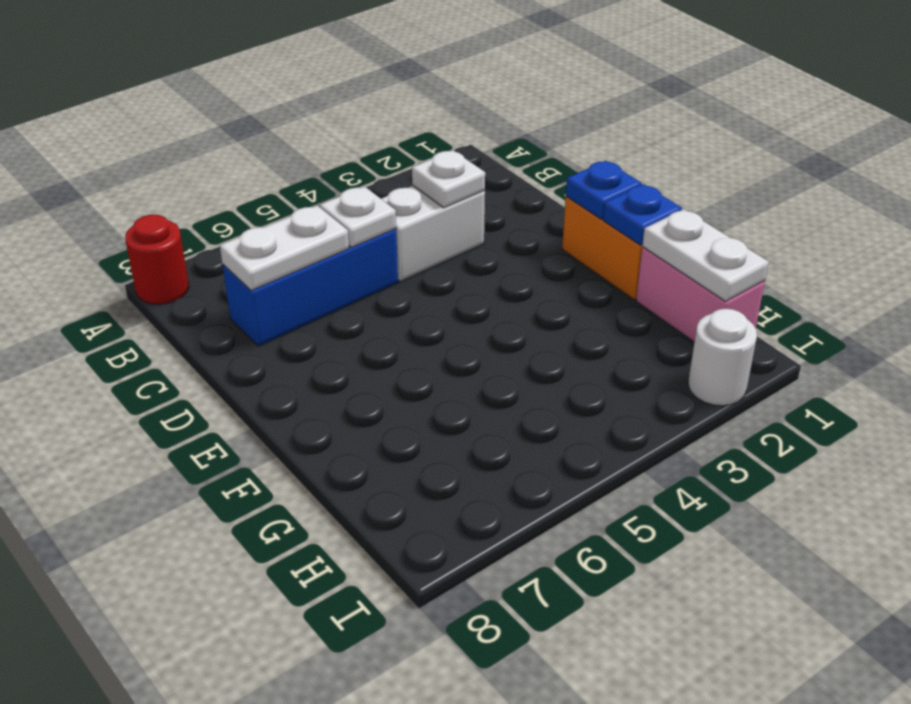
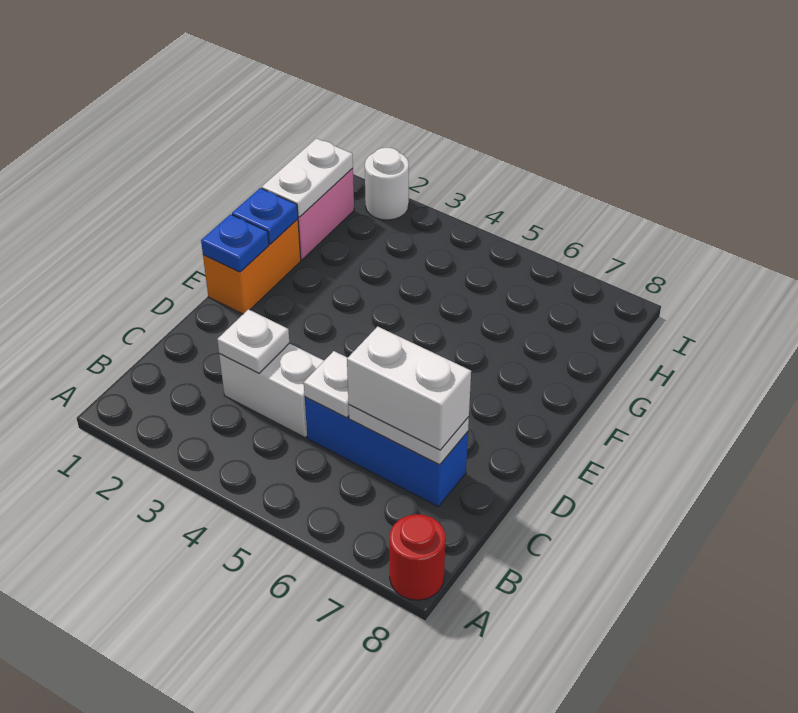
none -> white brick C6:C7 level 3

